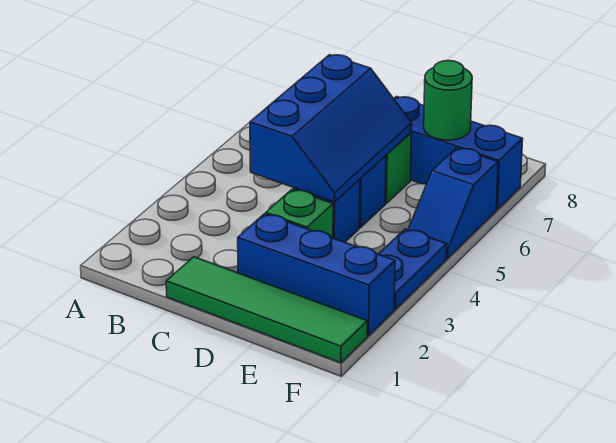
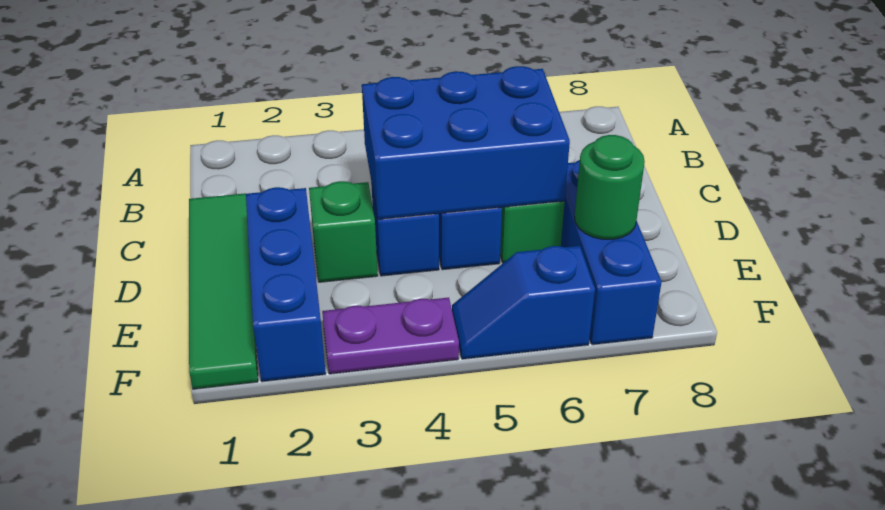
blue slope C4:D6 level 2 top C -> blue brick C4:D6 level 2
blue plate F3:F4 level 1 -> purple plate F3:F4 level 1

